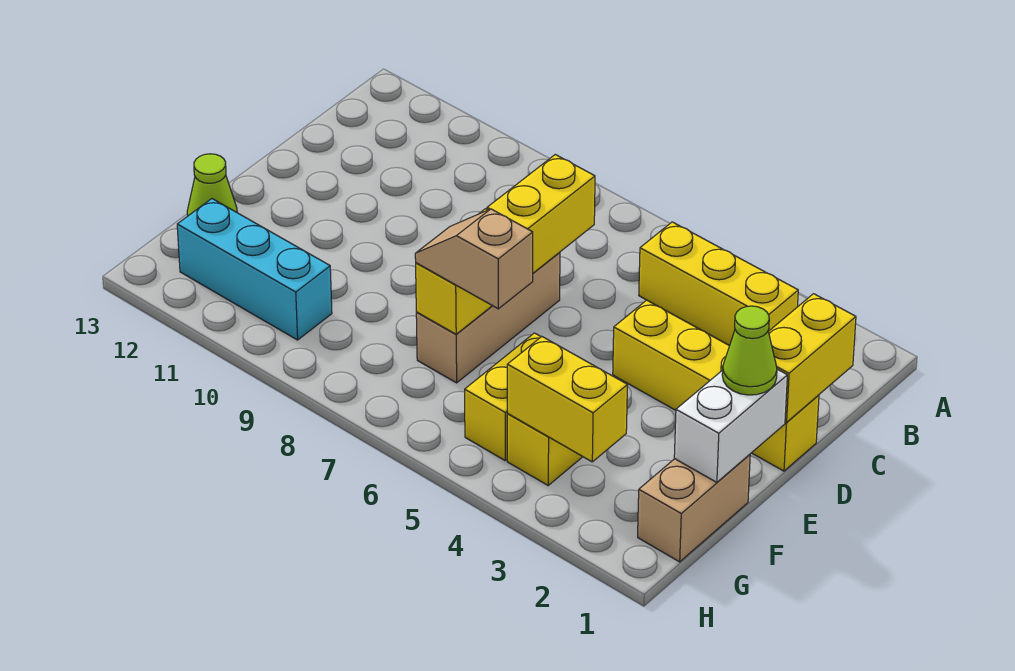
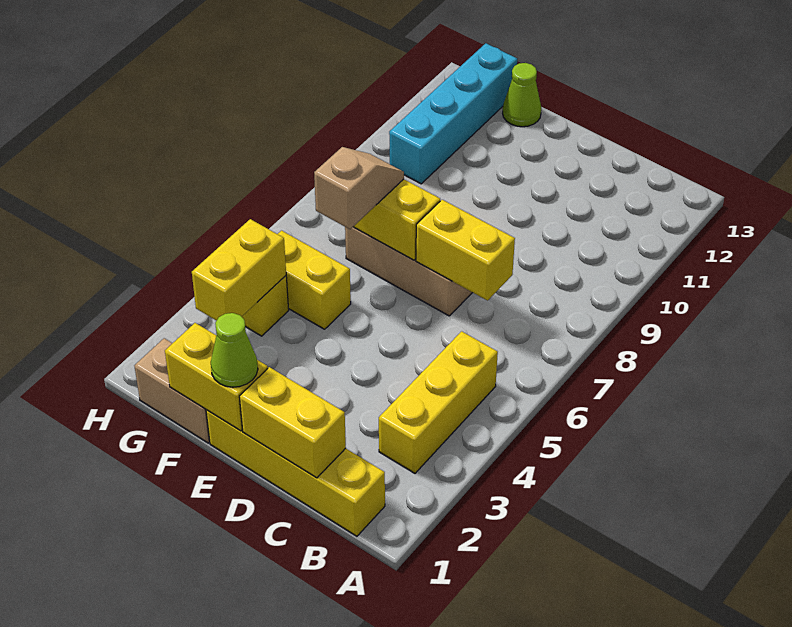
yellow brick D1:D4 level 1 -> yellow brick B1:E1 level 1
white brick E1:F1 level 2 -> yellow brick E1:F1 level 2
cyan brick G10:G12 level 1 -> cyan brick G10:G13 level 1

